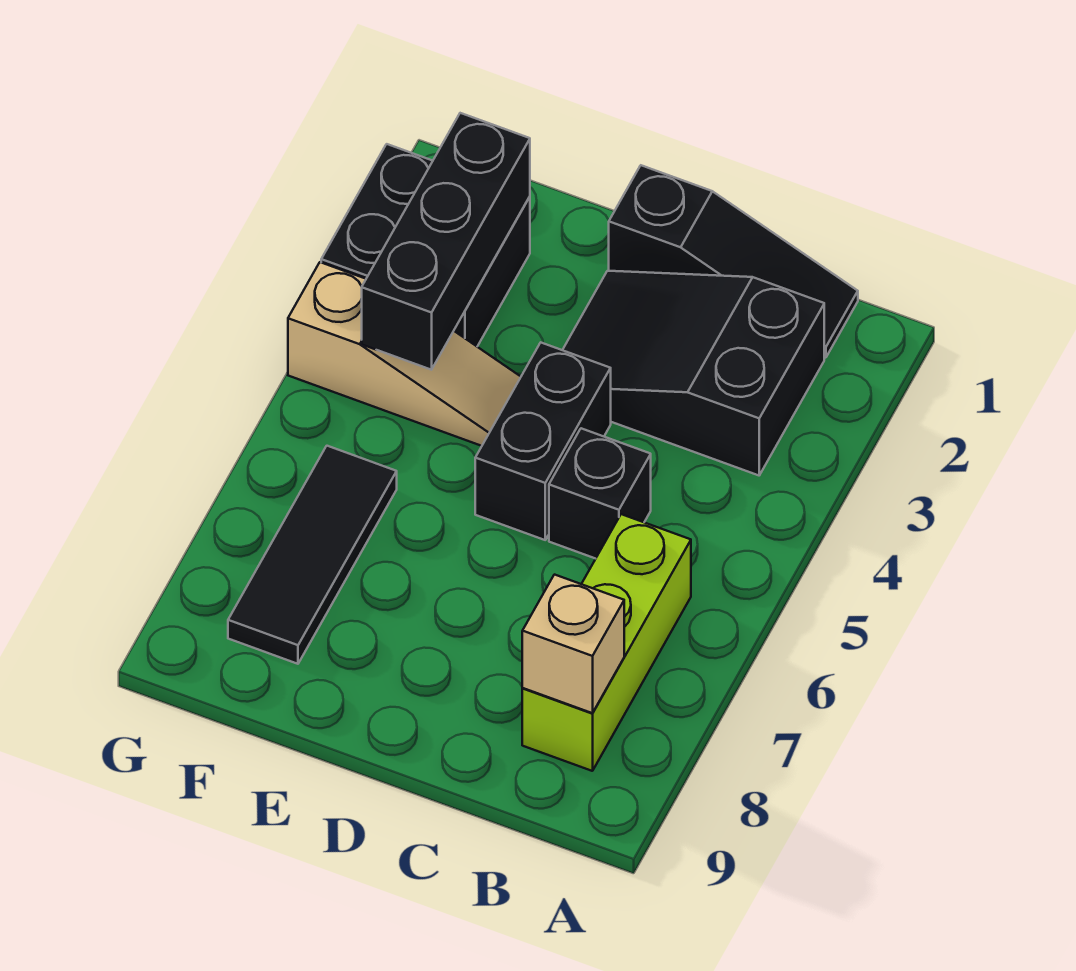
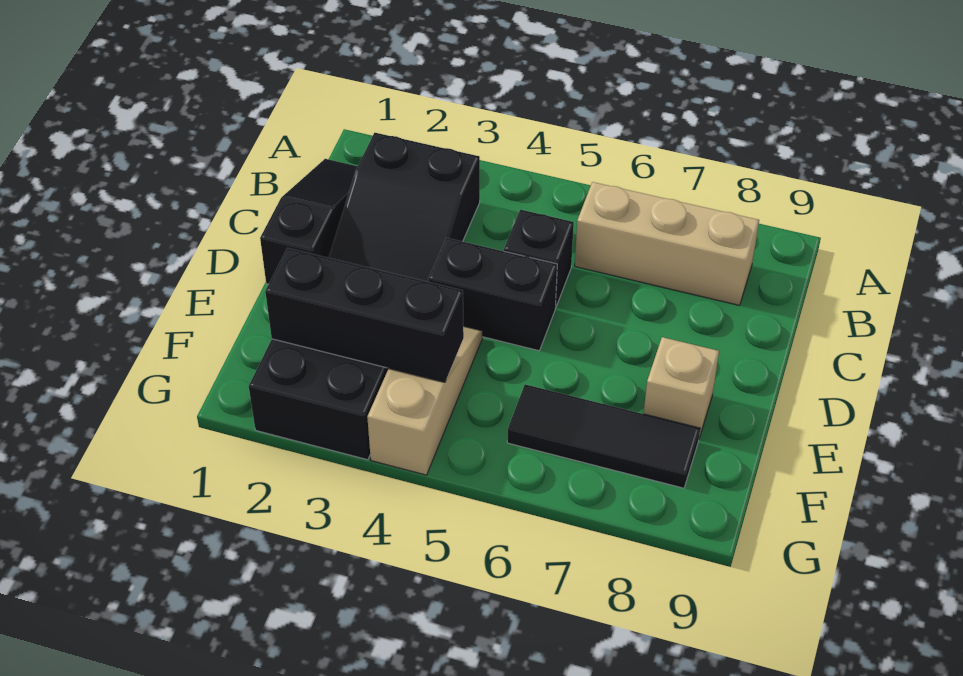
lime brick B6:B8 level 1 -> tan brick B6:B8 level 1
tan brick B8 level 2 -> tan brick E8 level 1

